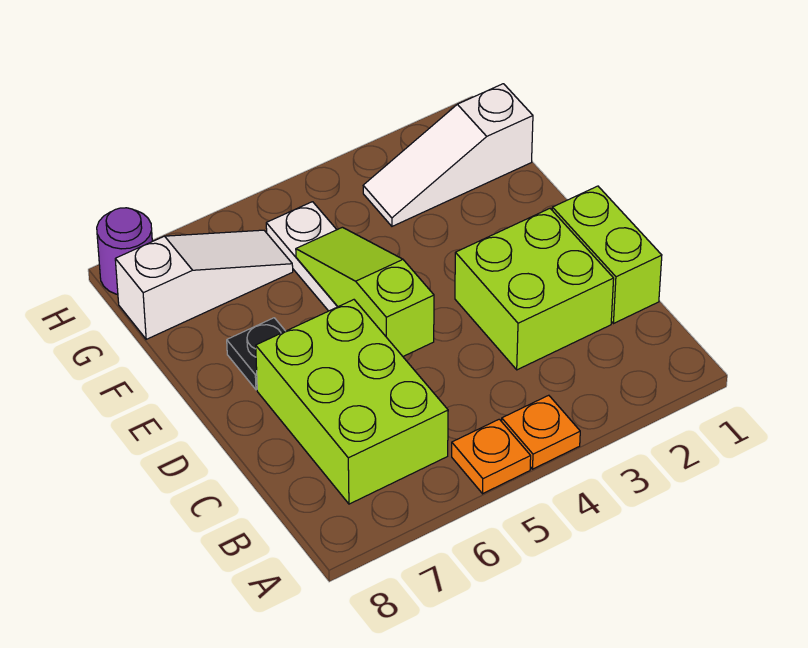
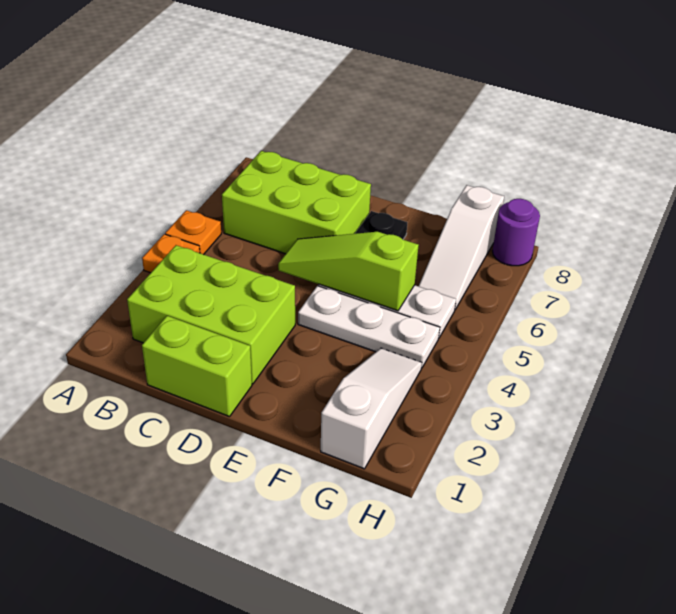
lime brick C2:D3 level 1 -> lime brick B2:D3 level 1
lime slope D5:F5 level 2 top D -> lime slope D5:F5 level 2 top F
none -> white plate E4:G4 level 1

